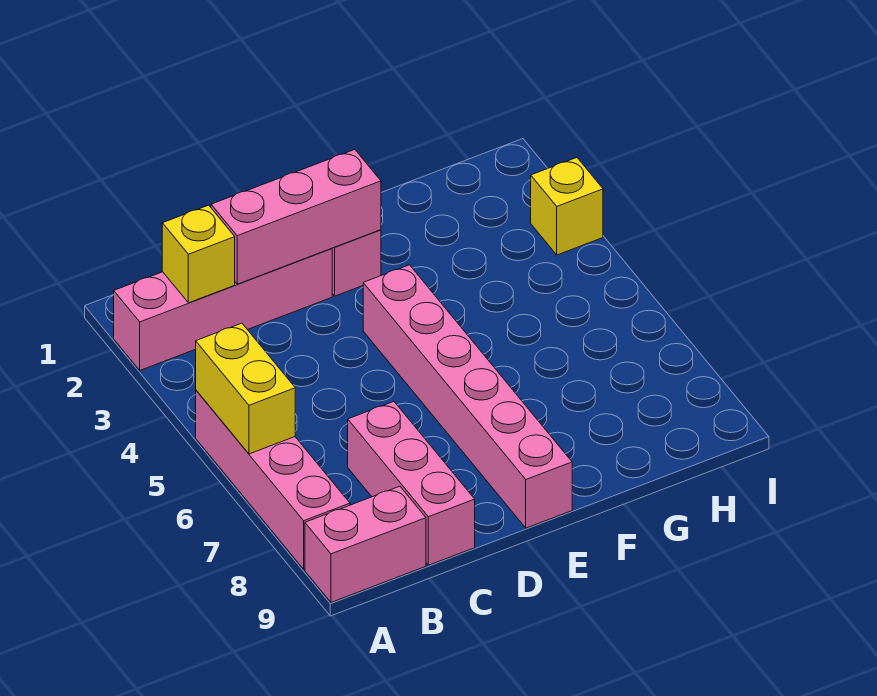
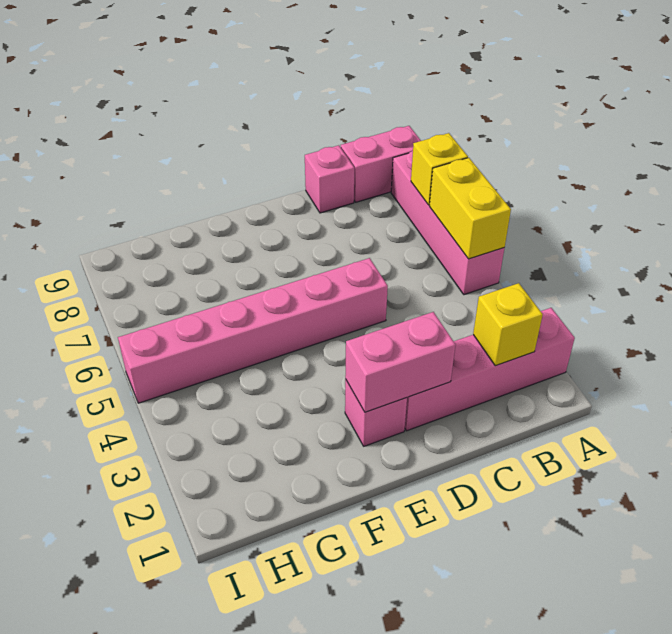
pink brick C2:E2 level 2 -> pink brick D2:E2 level 2
pink brick C7:C9 level 1 -> pink brick C9 level 1
pink brick E4:E9 level 1 -> pink brick D5:I5 level 1
yellow brick I3 level 1 -> yellow brick A7 level 2

